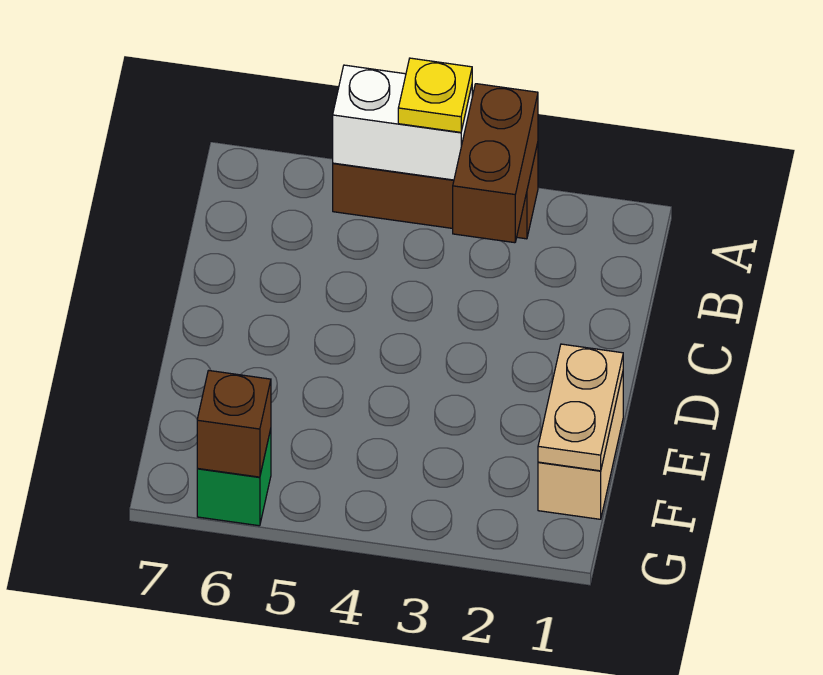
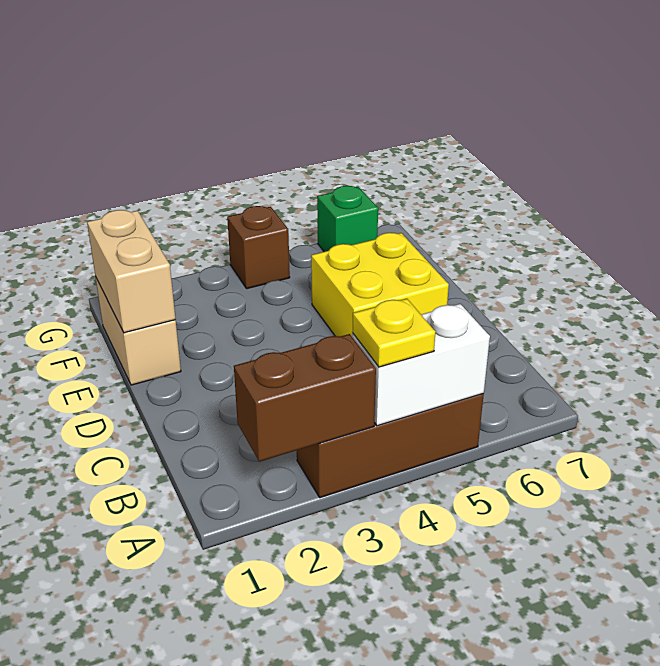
brown brick A3:B3 level 2 -> brown brick A2:A3 level 2
none -> yellow brick D5:E6 level 1
tan plate E1:F1 level 2 -> tan brick E1:F1 level 2
brown brick G6 level 2 -> brown brick G4 level 1

